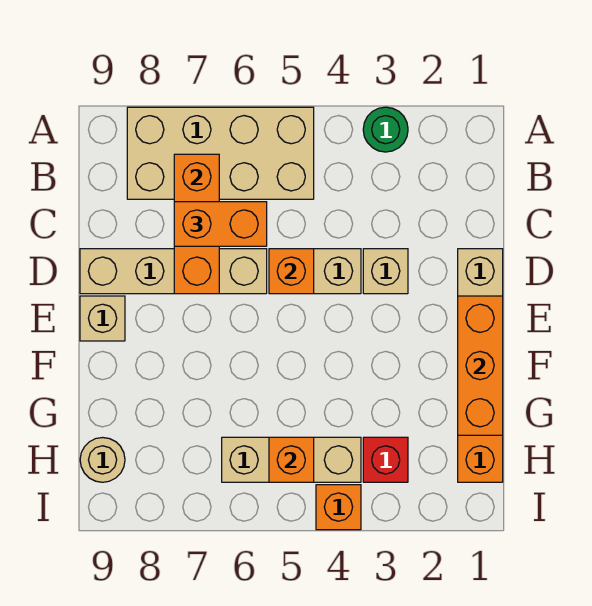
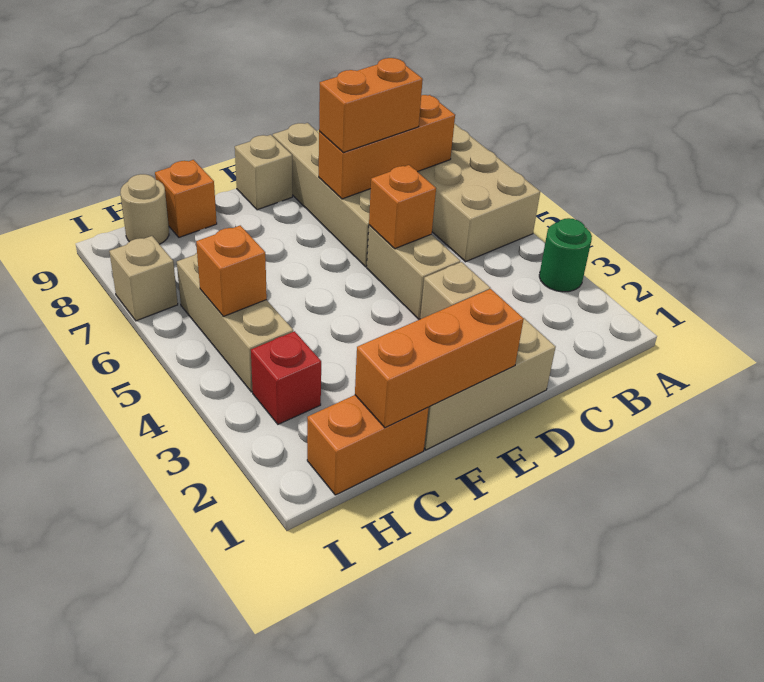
orange brick C6:C7 level 3 -> orange brick C7:D7 level 3
orange brick I4 level 1 -> orange brick G9 level 1
none -> tan brick I7 level 1

